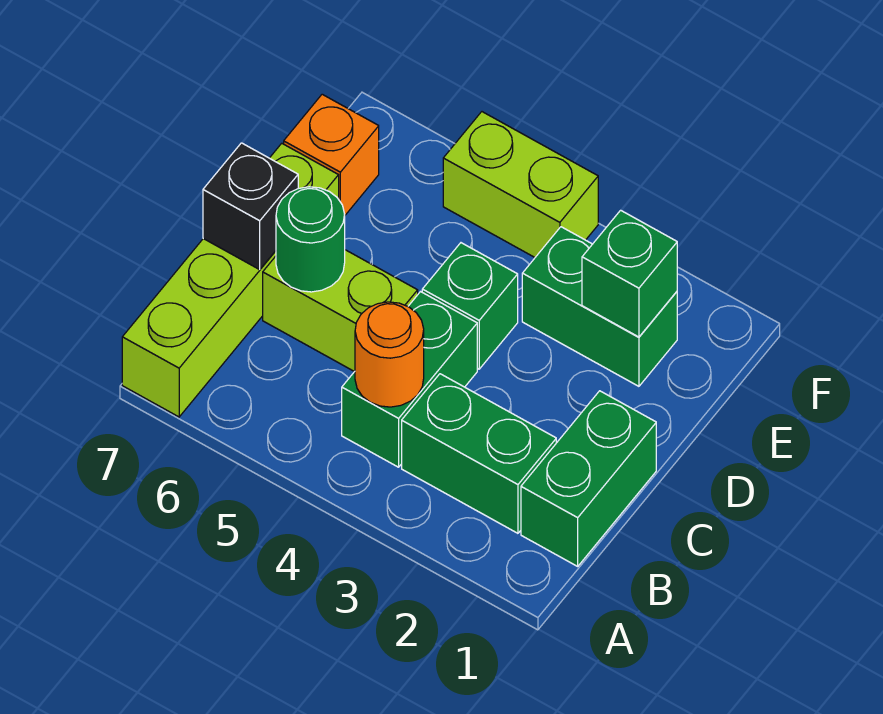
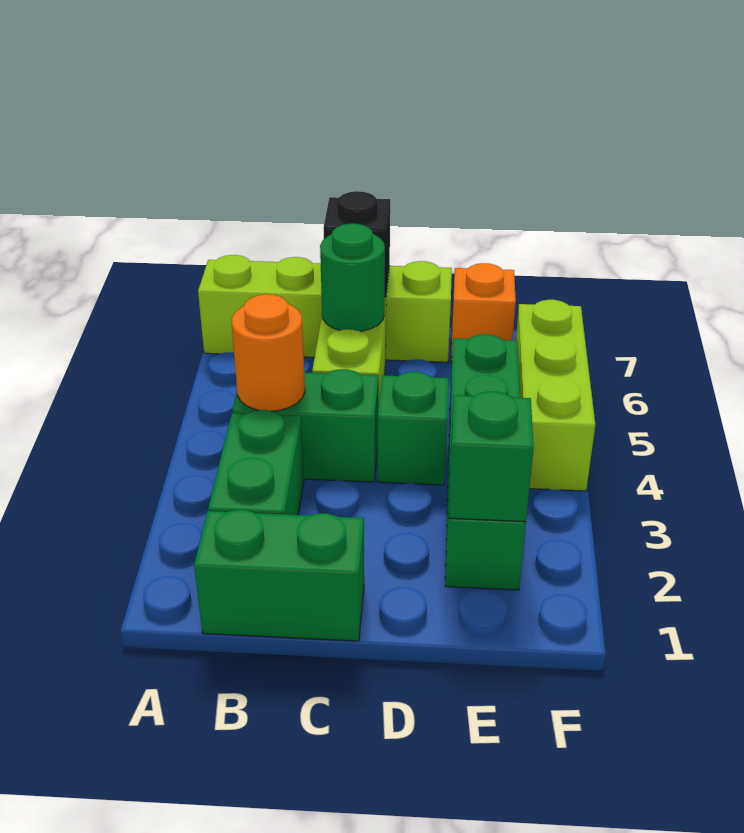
green brick E2:E3 level 1 -> green brick E2:E5 level 1
lime brick F4:F5 level 1 -> lime brick F4:F6 level 1

